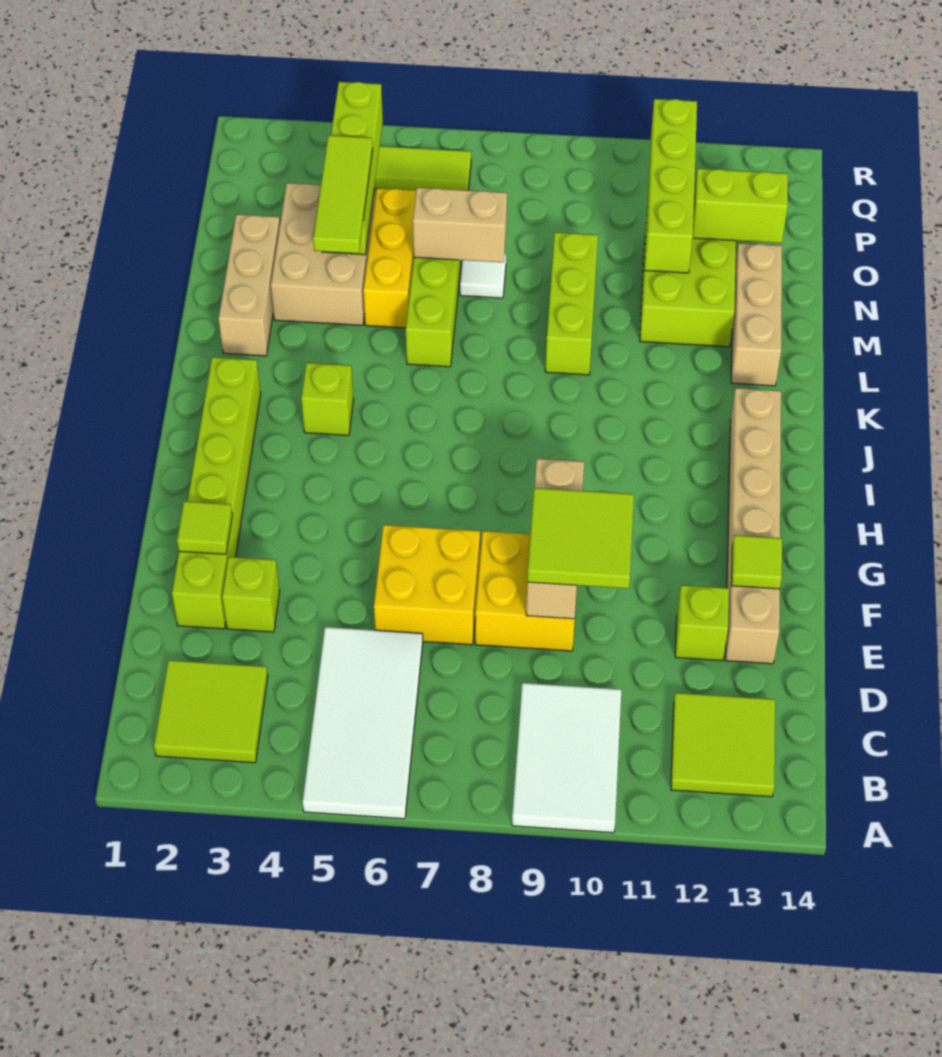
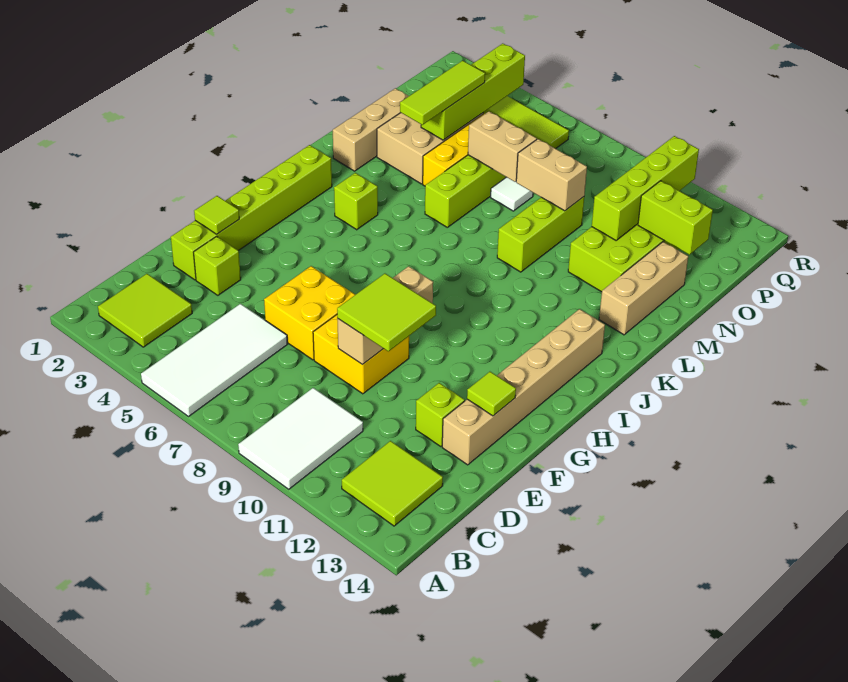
none -> tan brick N8:N9 level 2

